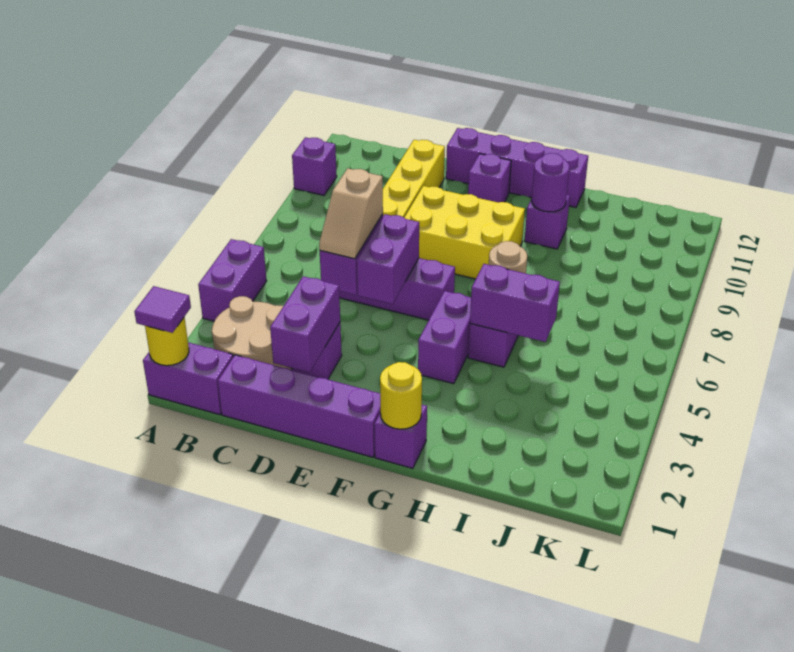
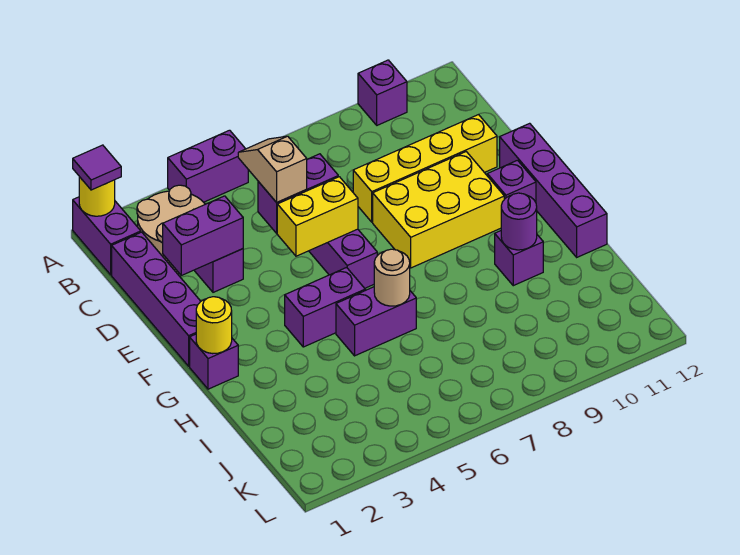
tan slope D5:D6 level 3 top 6 -> tan slope C5:D5 level 3 top D
purple brick E5:E6 level 2 -> yellow brick E5:E6 level 2
yellow brick E8:G9 level 1 -> yellow brick E8:F10 level 1
purple brick H5:I5 level 2 -> none

